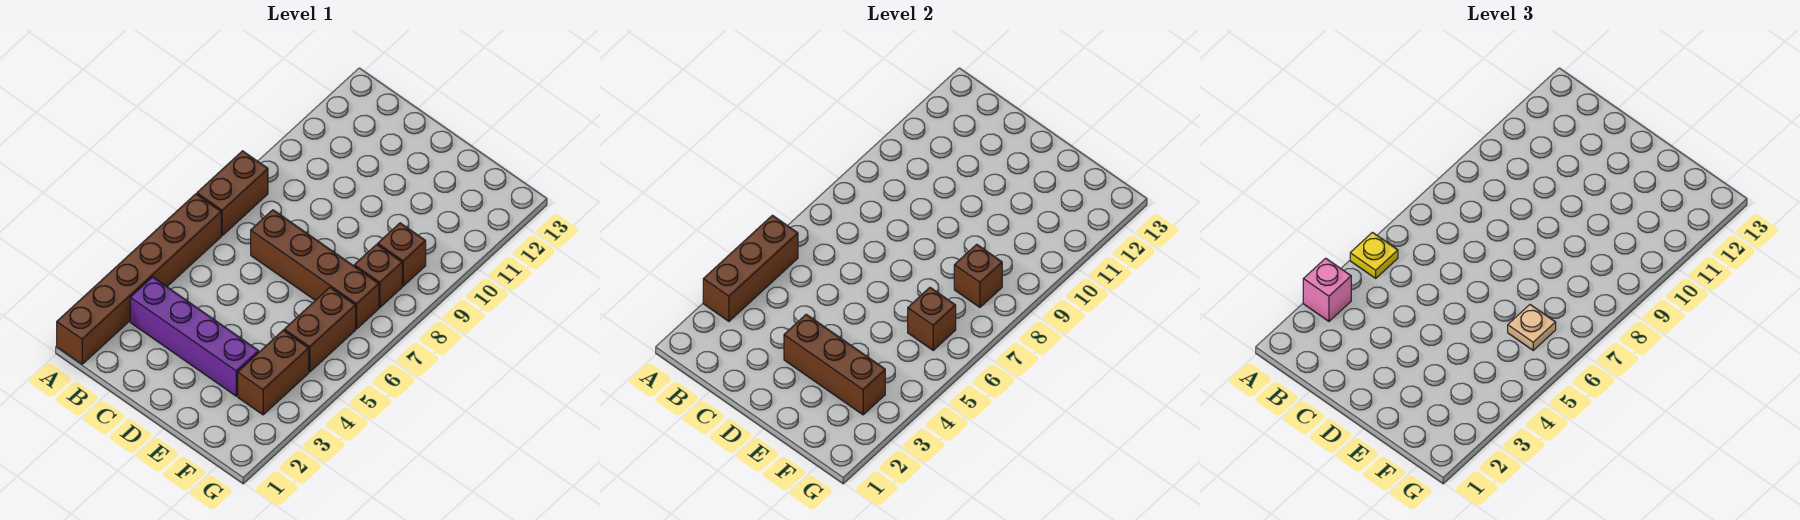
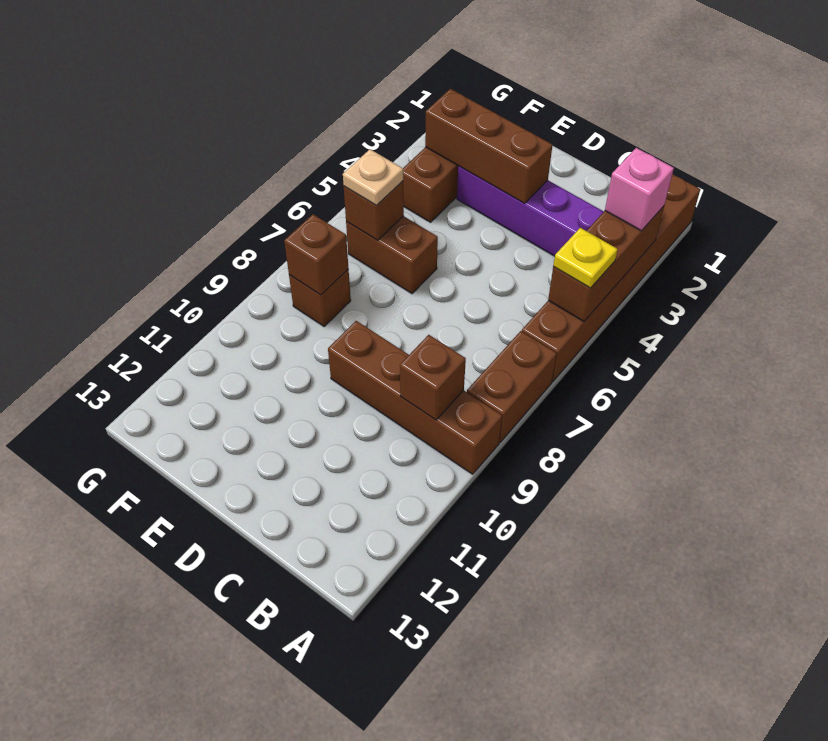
brown brick C7:F7 level 1 -> brown brick A9:D9 level 1
brown brick F5:F6 level 1 -> brown brick E6:F6 level 1
brown brick F9 level 1 -> brown brick B9 level 2

